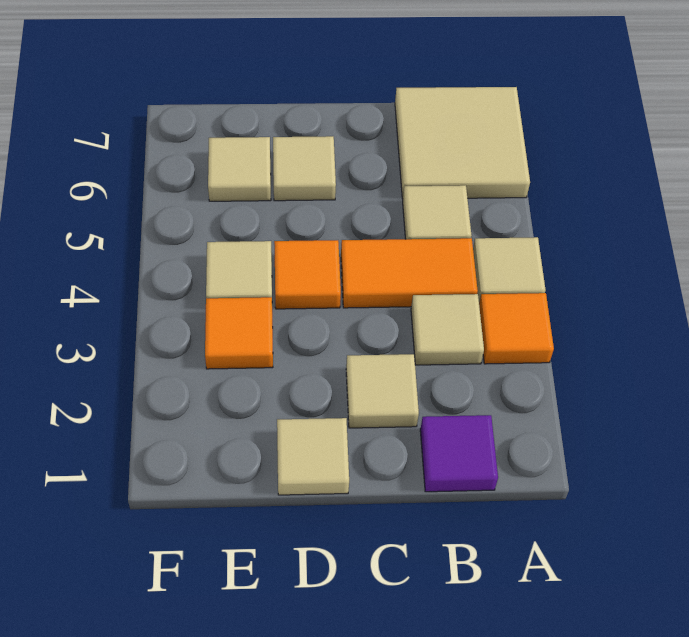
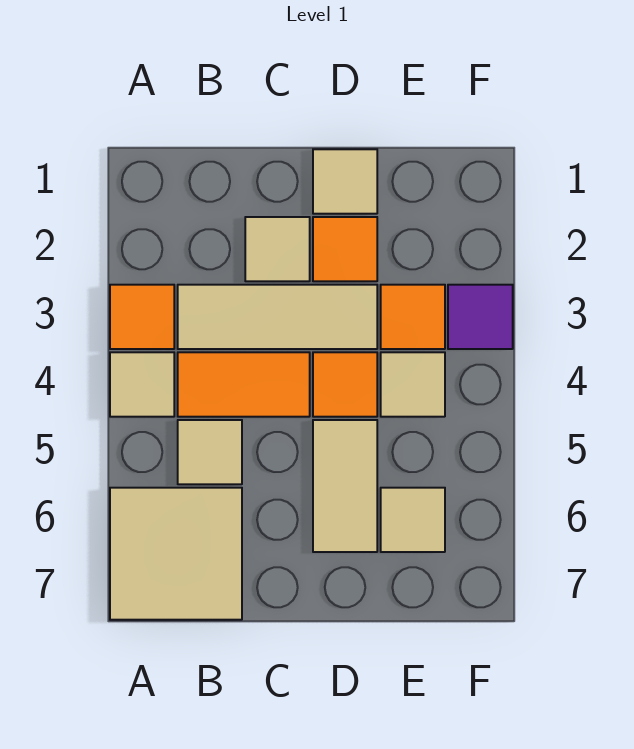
purple tile B1 level 1 -> purple tile F3 level 1
tan tile B3 level 1 -> tan tile B3:D3 level 1
none -> orange tile D2 level 1
tan tile D6 level 1 -> tan tile D5:D6 level 1

